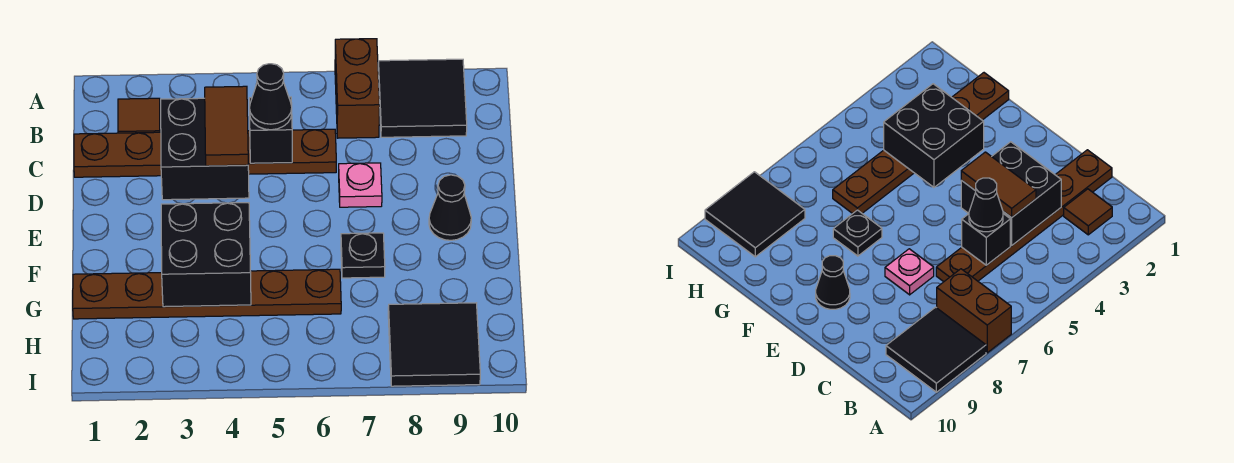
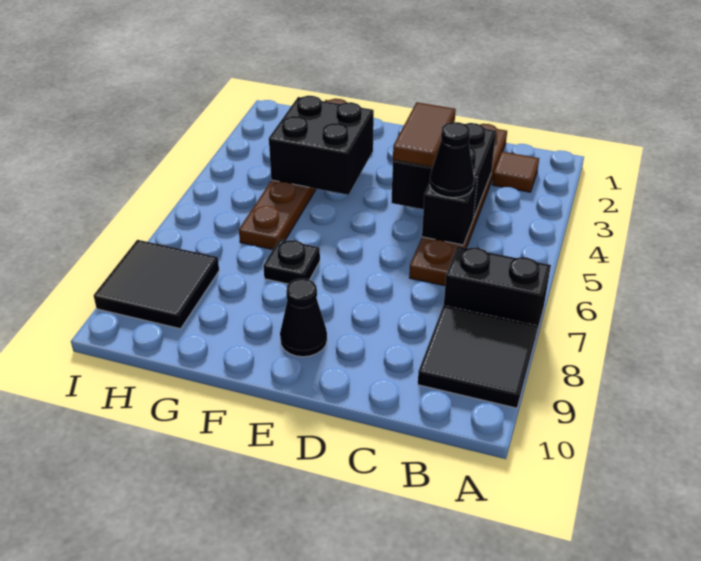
brown brick A7:B7 level 1 -> black brick A7:B7 level 1
brown tile C4:D4 level 3 -> brown tile D3:D4 level 3
pink plate D7 level 1 -> none

